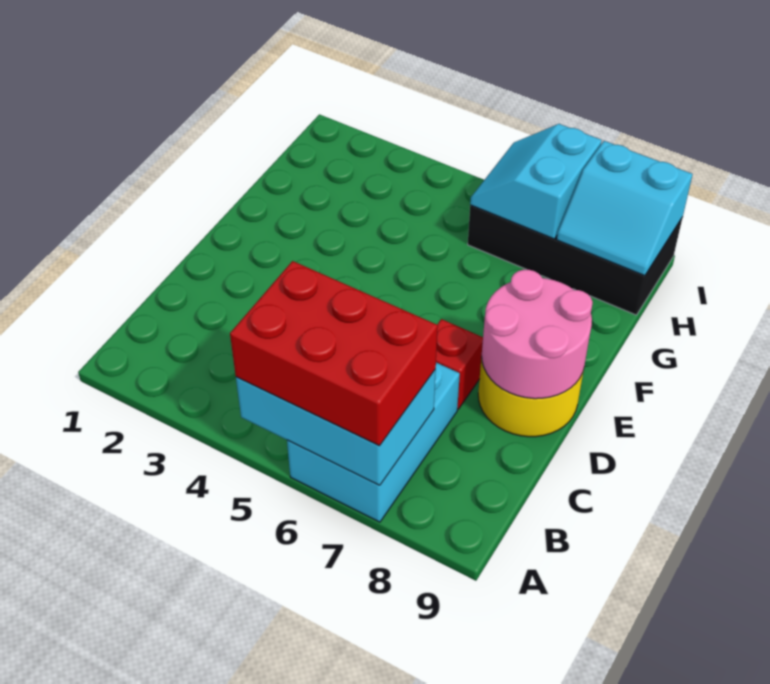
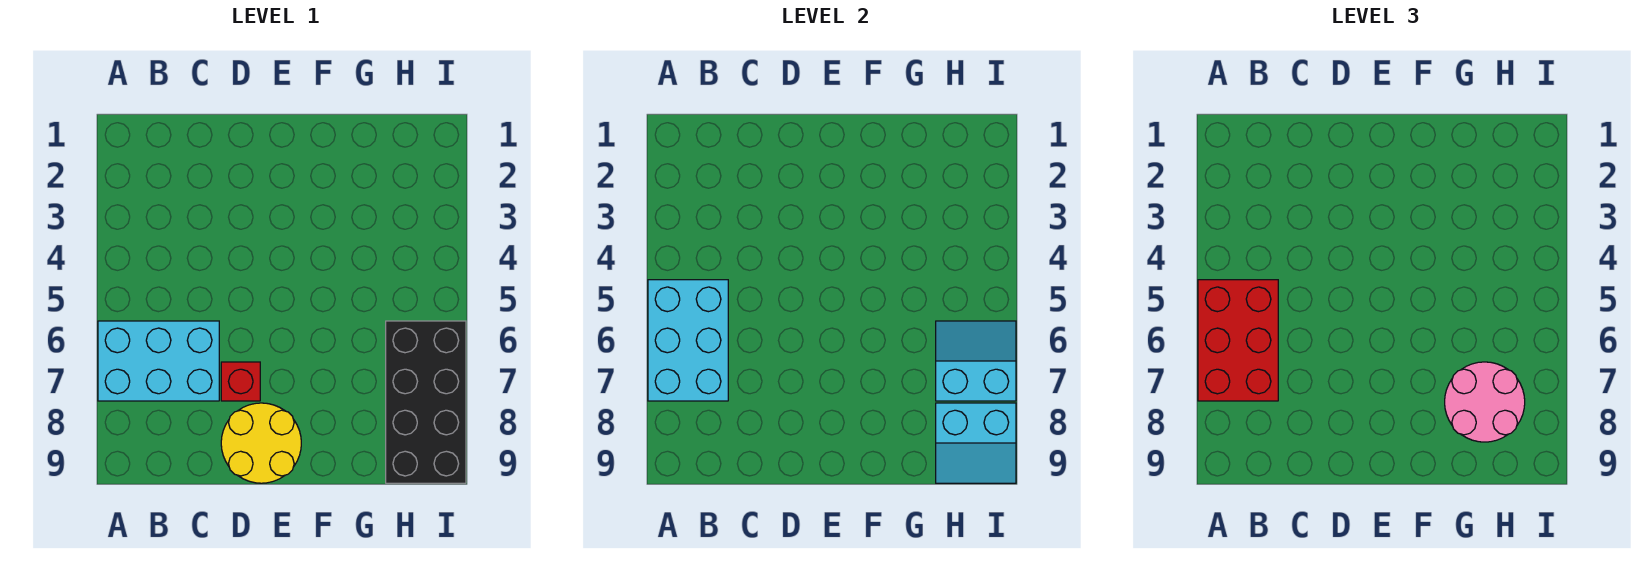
pink round brick D8:E9 level 2 -> pink round brick G7:H8 level 3
cyan slope H8:I9 level 2 top I -> cyan slope H8:I9 level 2 top 8

